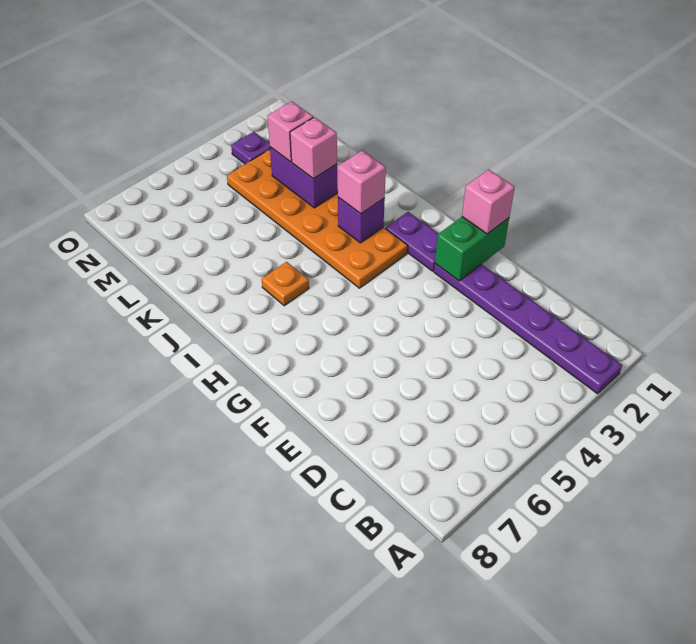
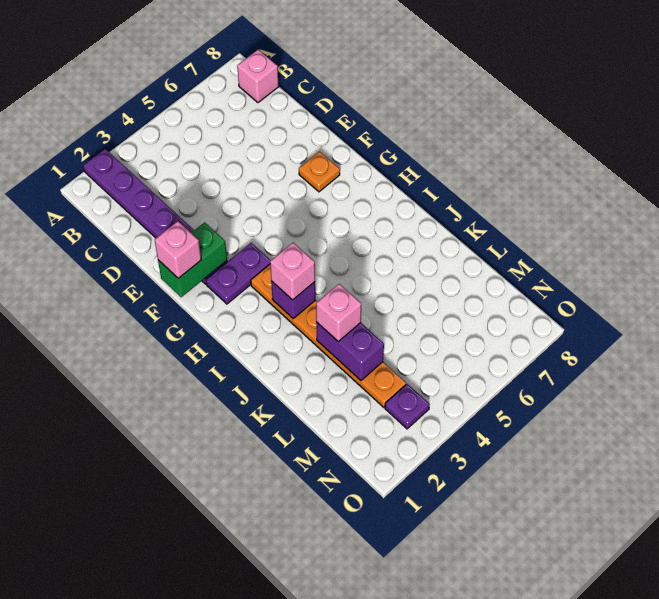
purple plate G2:H2 level 1 -> purple plate G2:G3 level 1
orange plate H3:M4 level 1 -> orange plate H3:M3 level 1
orange plate I6 level 1 -> orange plate F7 level 1
pink brick L3 level 3 -> pink brick B8 level 1

